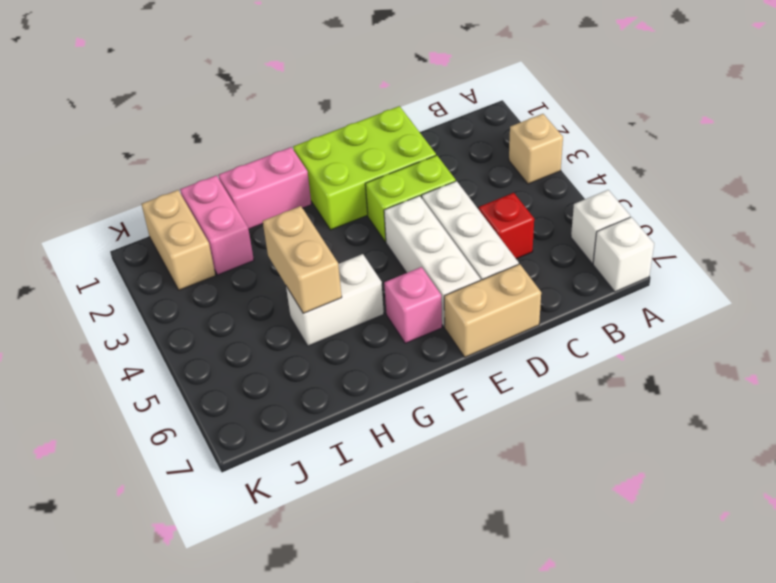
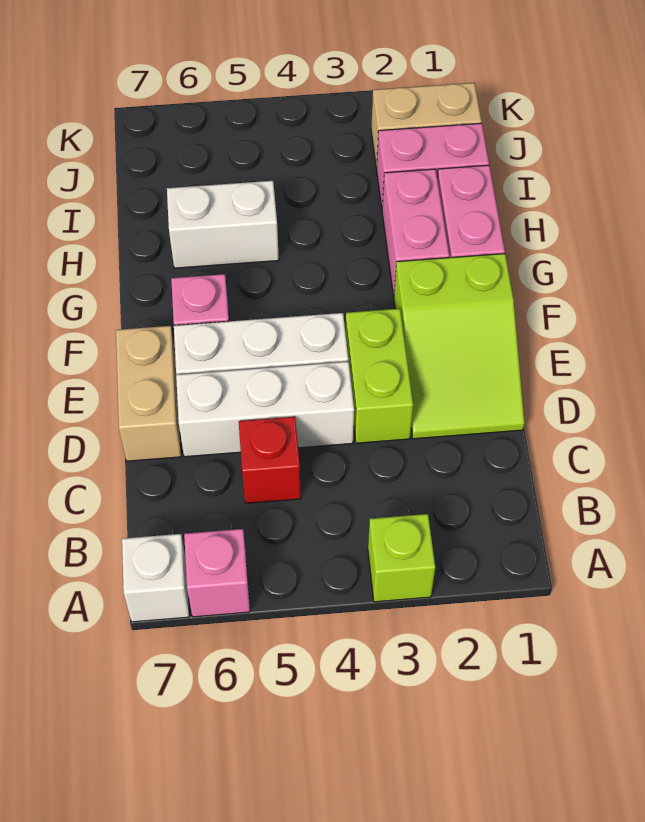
tan brick A3 level 1 -> lime brick A3 level 1
white brick A6 level 1 -> pink brick A6 level 1
lime brick D1:F2 level 1 -> lime slope D1:F2 level 1 top F
none -> pink brick G2:H2 level 1
white brick G5:H5 level 1 -> white brick H5:H6 level 1
tan brick H4:H5 level 2 -> none

